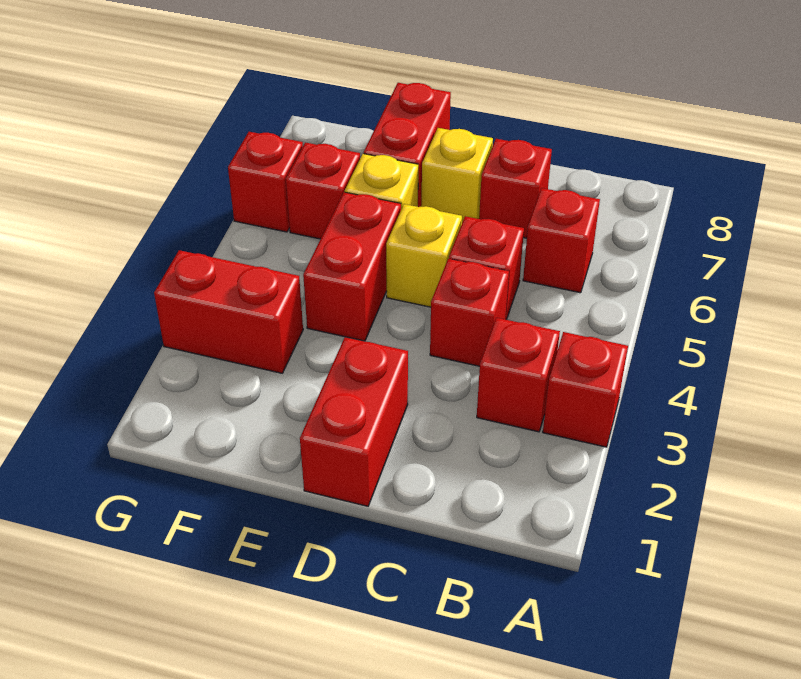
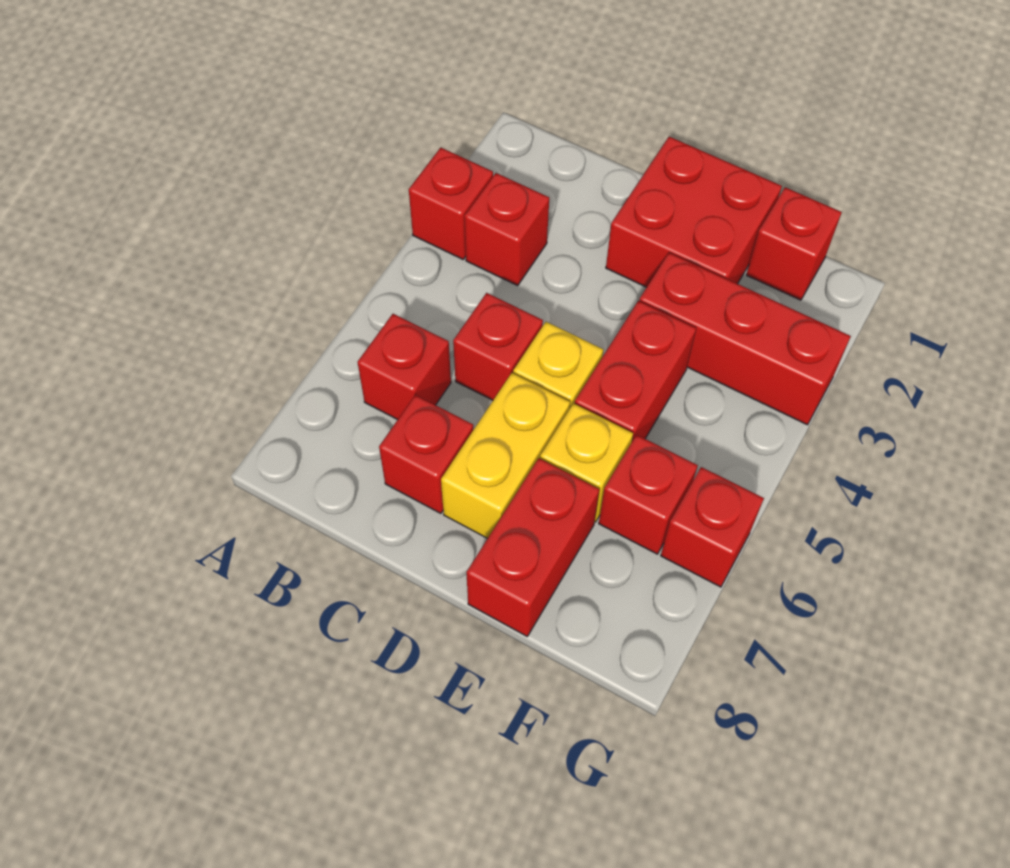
red brick C4 level 1 -> red brick F1 level 1
red brick D1:D2 level 1 -> red brick D1:E2 level 1
yellow brick D7 level 1 -> yellow brick D6:D7 level 1
red brick F3:G3 level 1 -> red brick E3:G3 level 1

